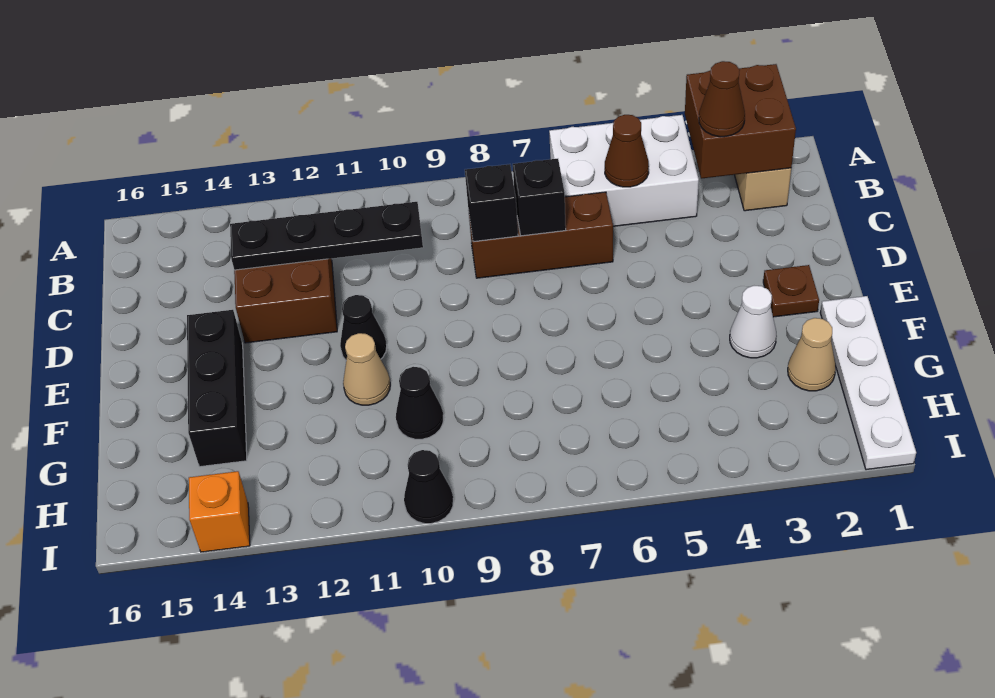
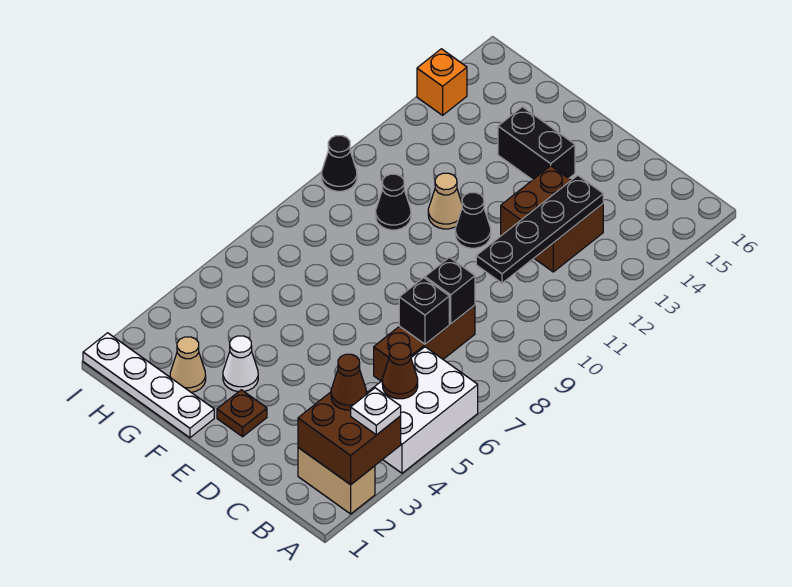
none -> white plate A3 level 3
black brick E14:G14 level 1 -> black brick E14:F14 level 1

